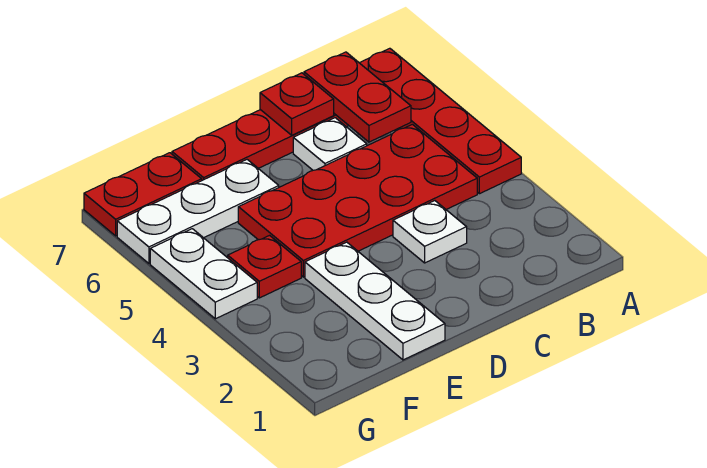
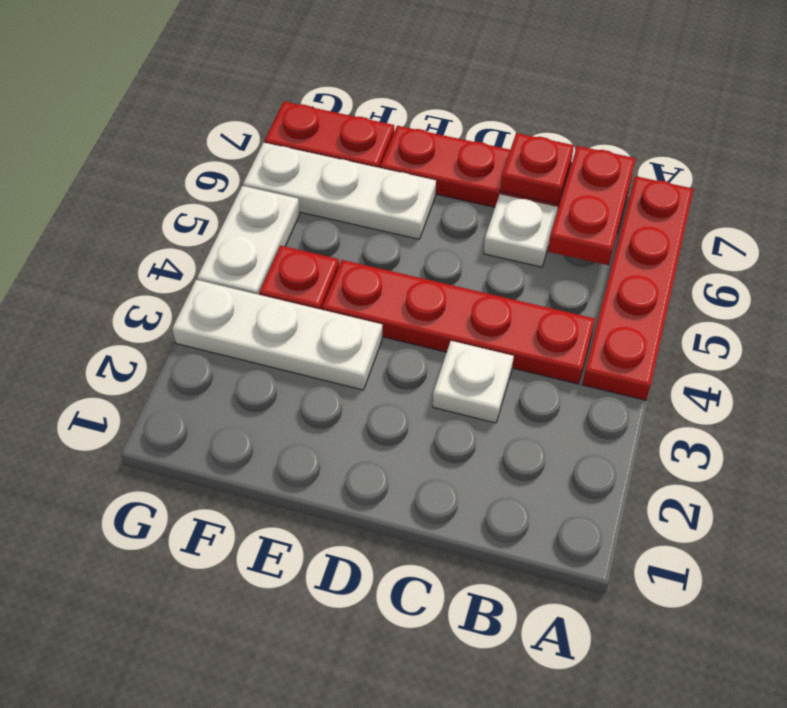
red plate B4:E5 level 1 -> red plate B4:E4 level 1
white plate E1:E3 level 1 -> white plate E3:G3 level 1

